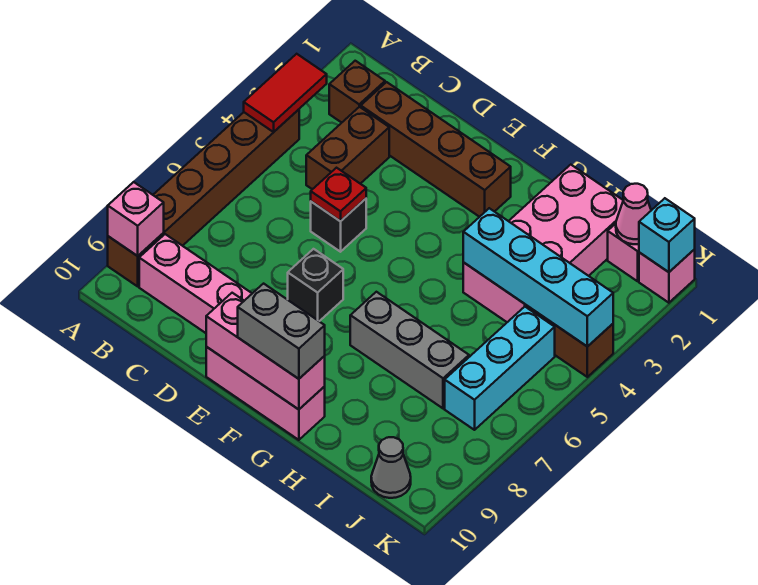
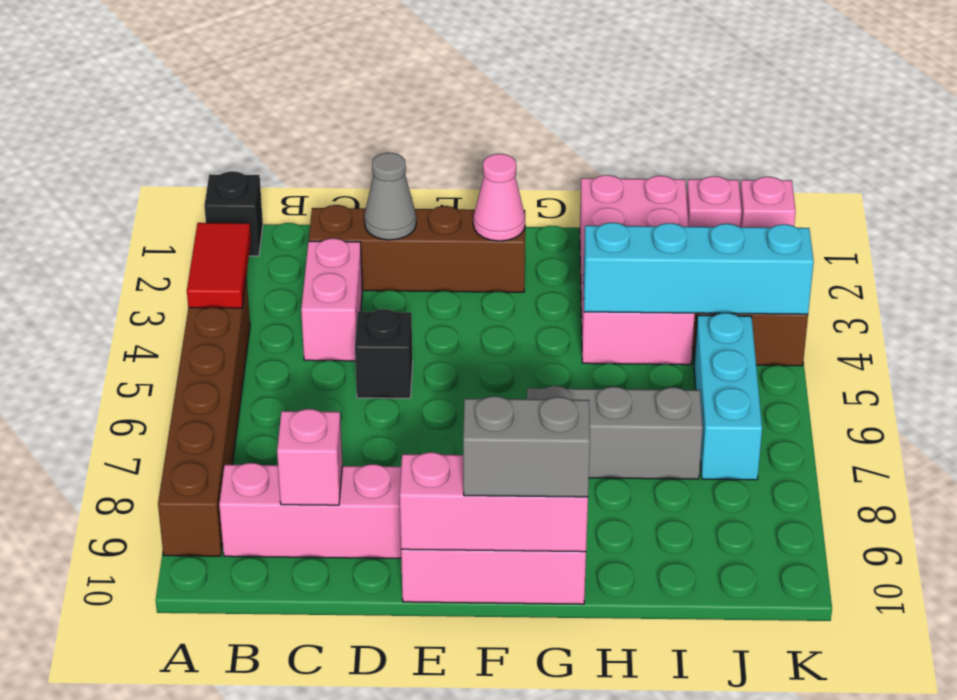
pink brick A9 level 2 -> pink brick C9 level 2
brown brick B2 level 1 -> none
brown brick C3:C4 level 1 -> pink brick C3:C4 level 1
red plate D5 level 2 -> none
black brick E7 level 1 -> black brick A1 level 1
pink cone J1 level 2 -> pink cone F2 level 2
grey cone J10 level 1 -> grey cone D2 level 2
cyan brick K1 level 2 -> none

